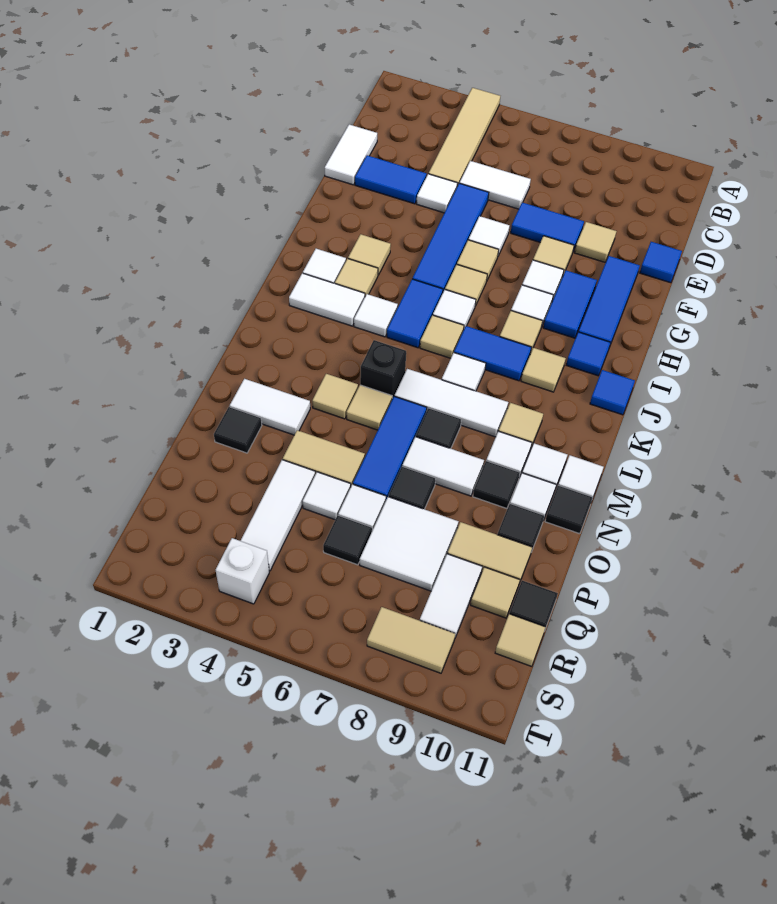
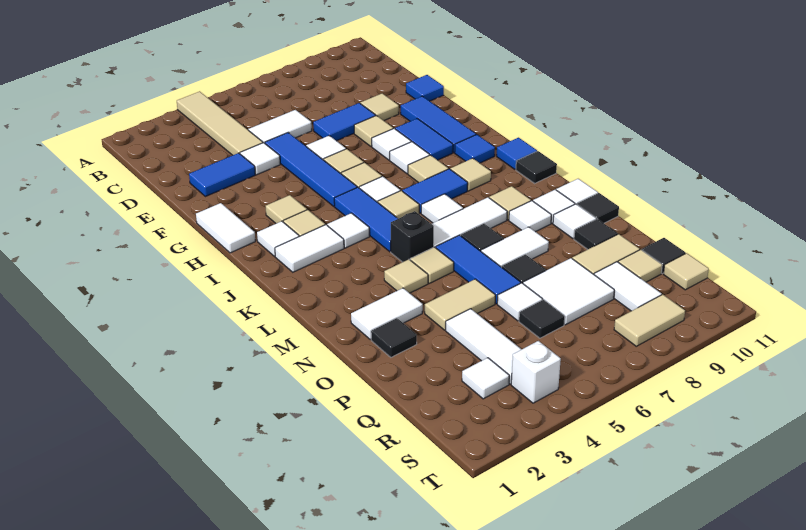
white tile D1:E1 level 1 -> white tile G1:H1 level 1
blue tile I5:J5 level 1 -> blue tile I5:K5 level 1
black tile N9 level 1 -> black tile K11 level 1
white tile P5 level 1 -> white tile R3 level 1

